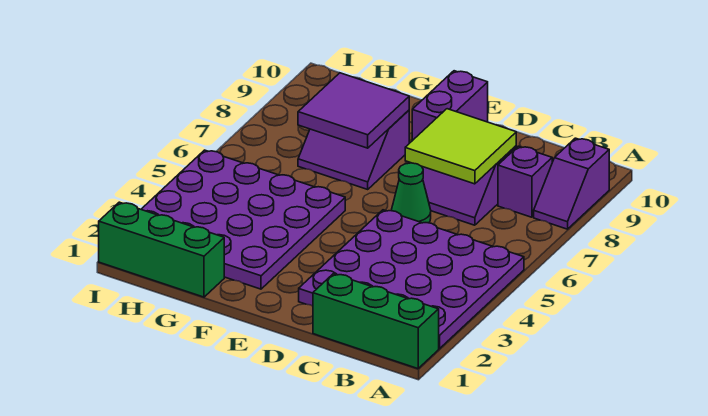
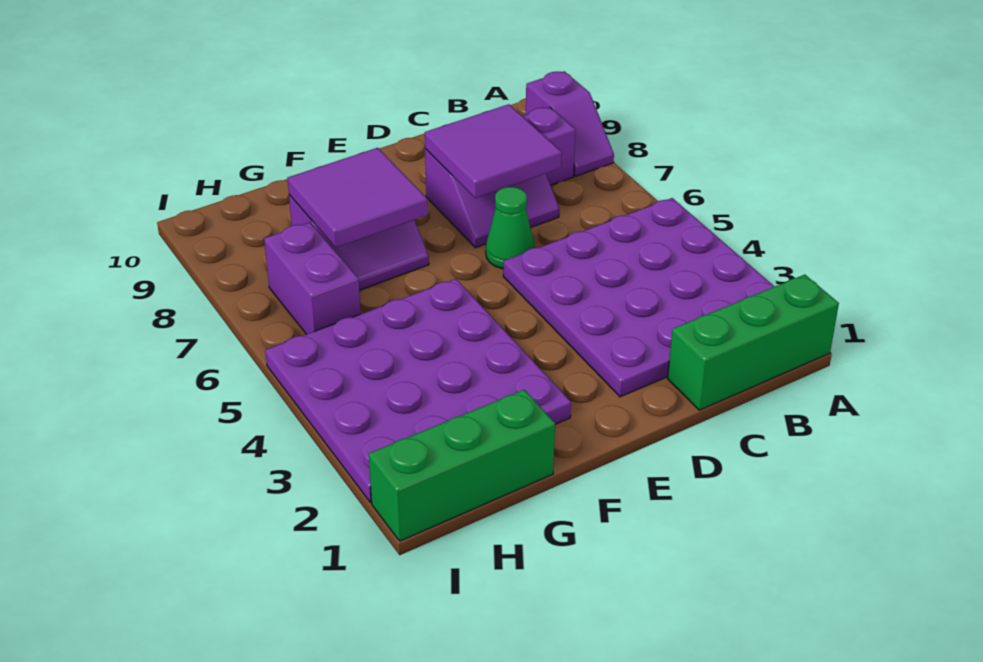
lime tile C7:D8 level 2 -> purple tile C7:D8 level 2
purple brick E9:E10 level 1 -> purple brick H6:H7 level 1

